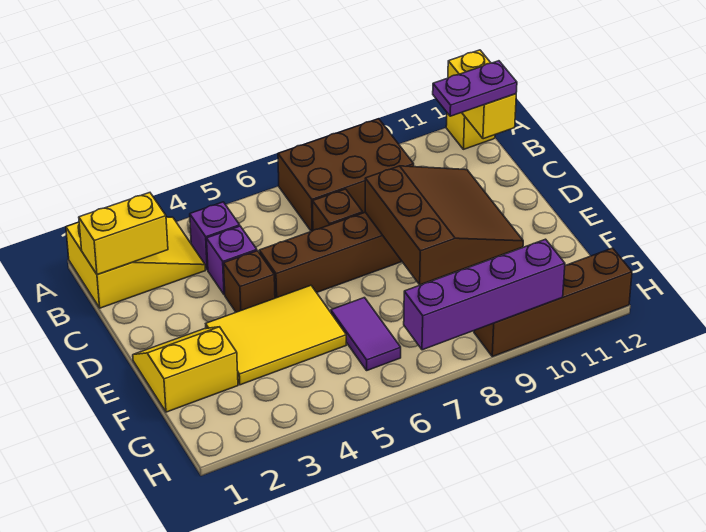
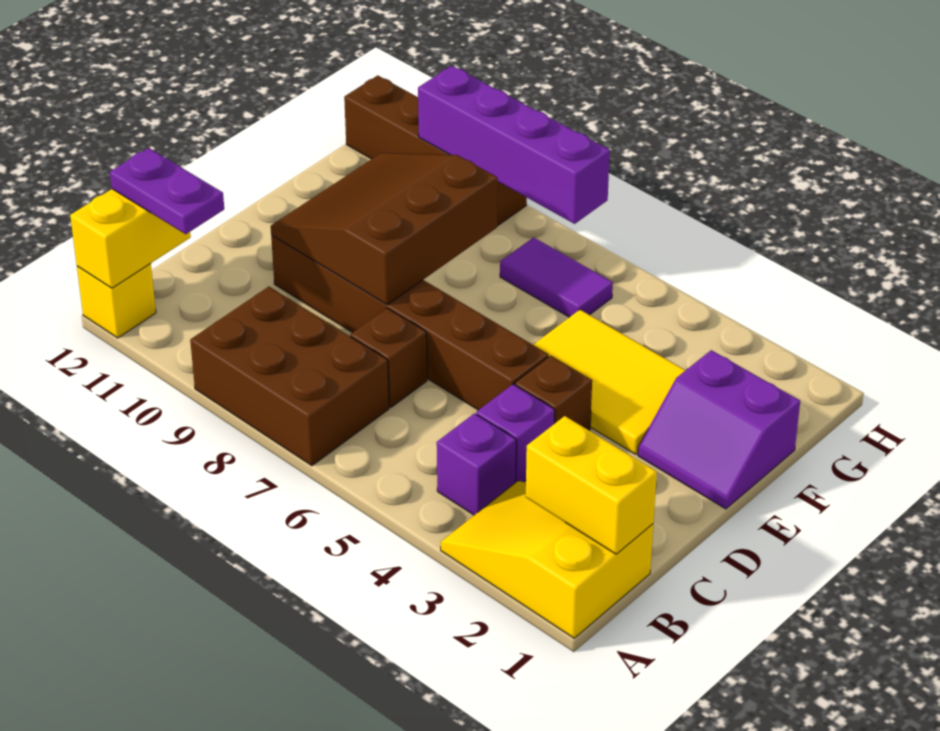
yellow slope E1:F2 level 1 top F -> purple slope E1:F2 level 1 top F
purple tile F6:G6 level 1 -> purple tile G6:G7 level 1

